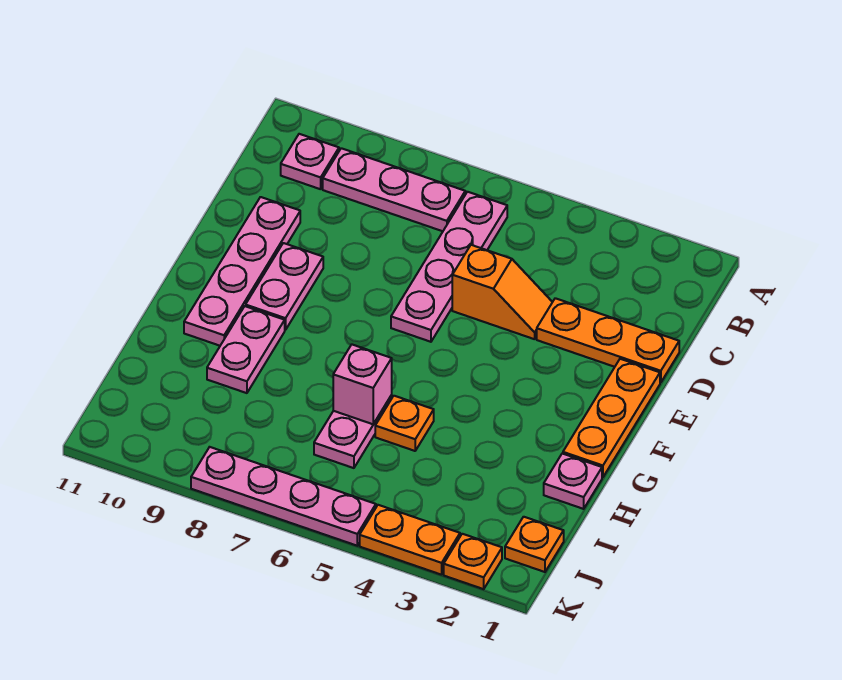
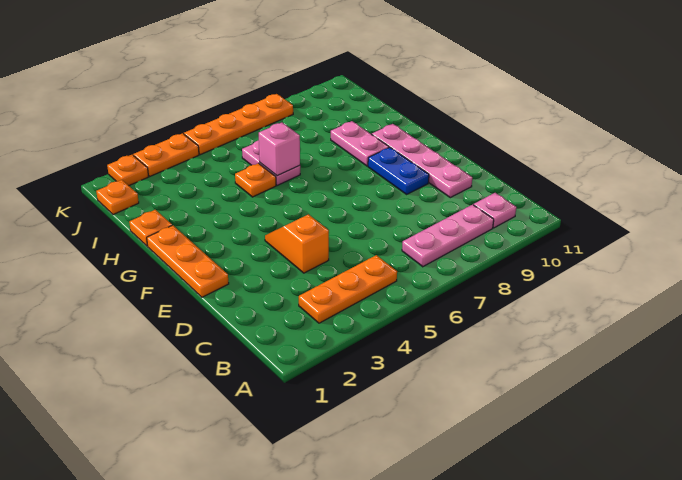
pink plate B6:E6 level 1 -> none
orange plate D1:D3 level 1 -> orange plate B3:B5 level 1
orange slope D4:D5 level 1 top 5 -> orange slope D4:E4 level 1 top D
pink plate E9:F9 level 1 -> blue plate E9:F9 level 1
pink plate H1 level 1 -> orange plate H1 level 1
pink plate K5:K8 level 1 -> orange plate K5:K8 level 1

